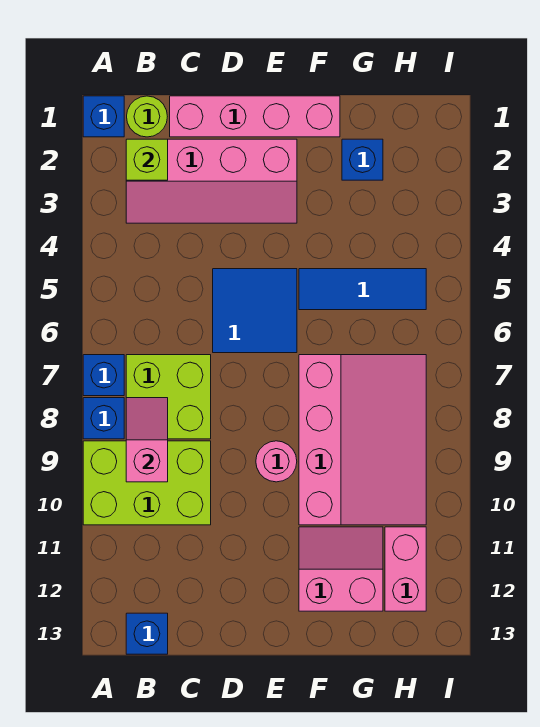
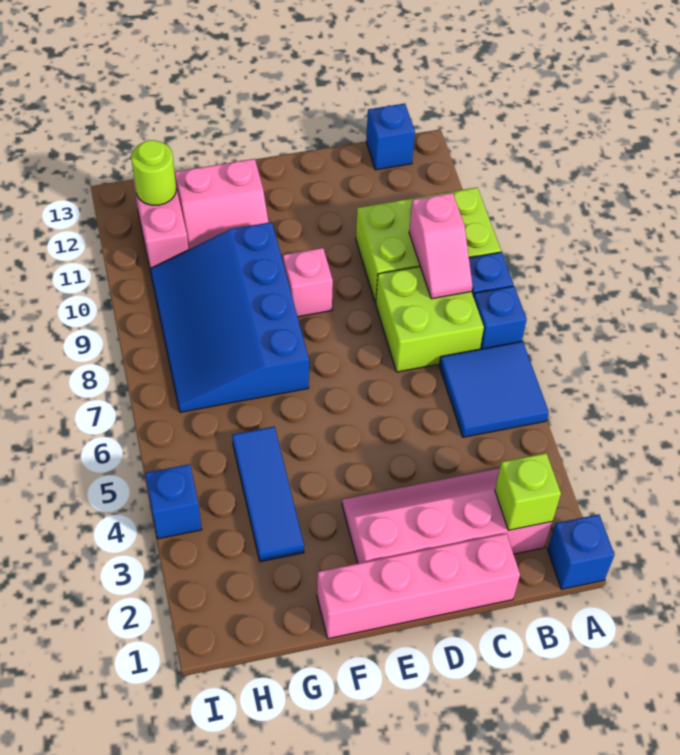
lime round brick B1 level 1 -> lime round brick H12 level 2
blue tile D5:E6 level 1 -> blue tile A5:B6 level 1
pink round brick E9 level 1 -> pink brick E9 level 1
blue tile F5:H5 level 1 -> blue tile G3:G5 level 1
pink slope F7:H10 level 1 top F -> blue slope F7:H10 level 1 top F
blue brick G2 level 1 -> blue brick I4 level 1

